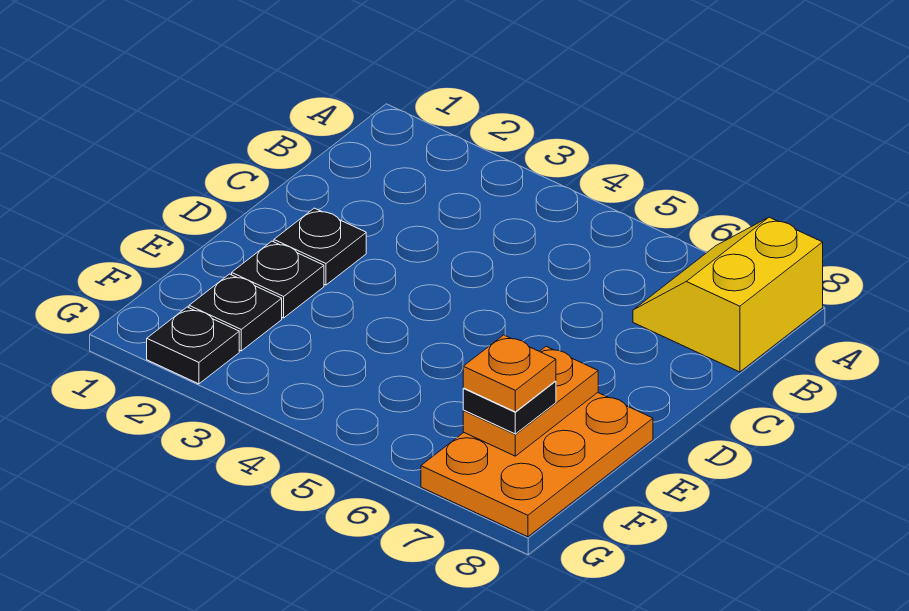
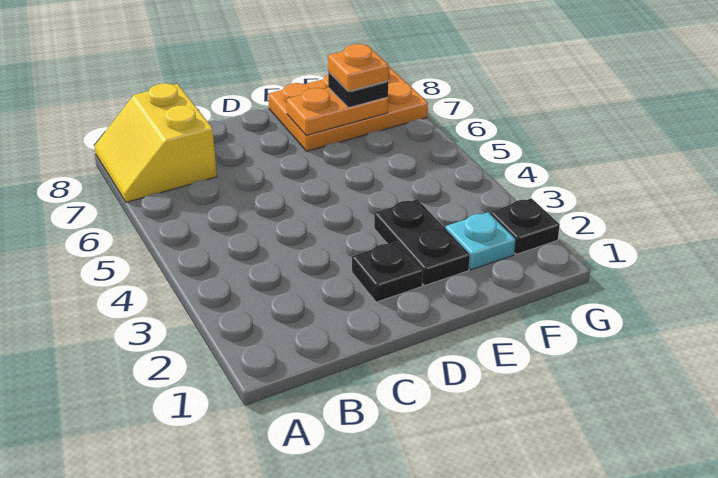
yellow slope A7:B8 level 1 top 8 -> yellow slope A7:B8 level 1 top B
black plate E2 level 1 -> black plate E2:E3 level 1
black plate F2 level 1 -> cyan plate F2 level 1

